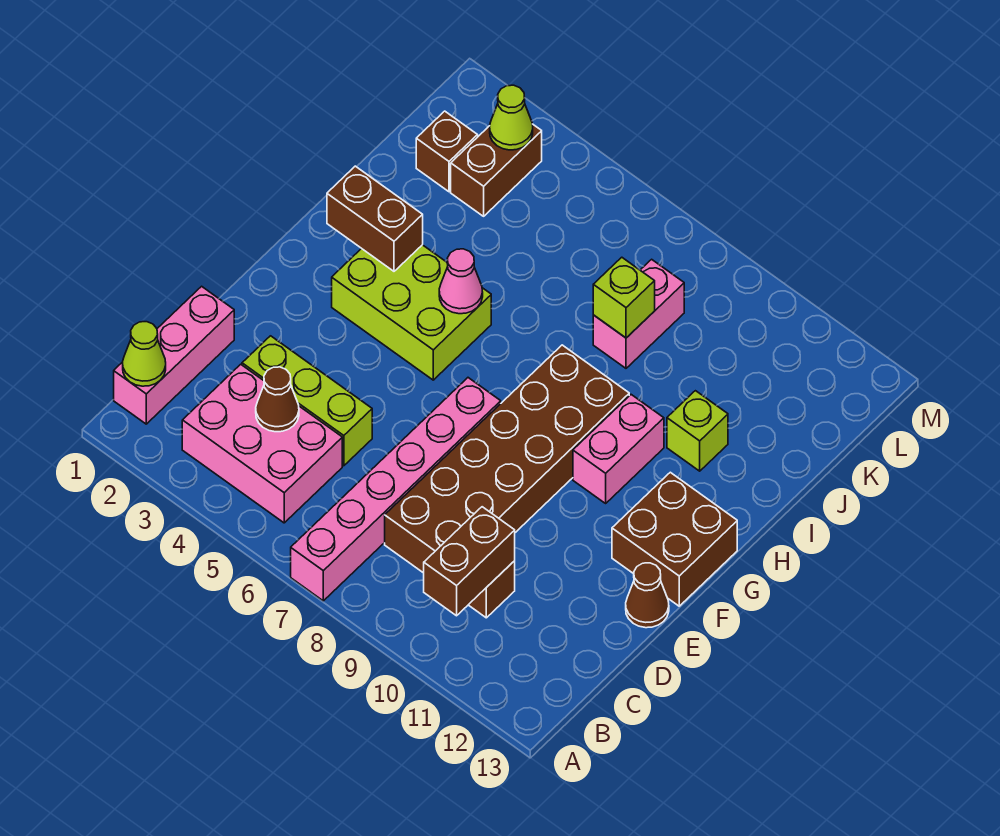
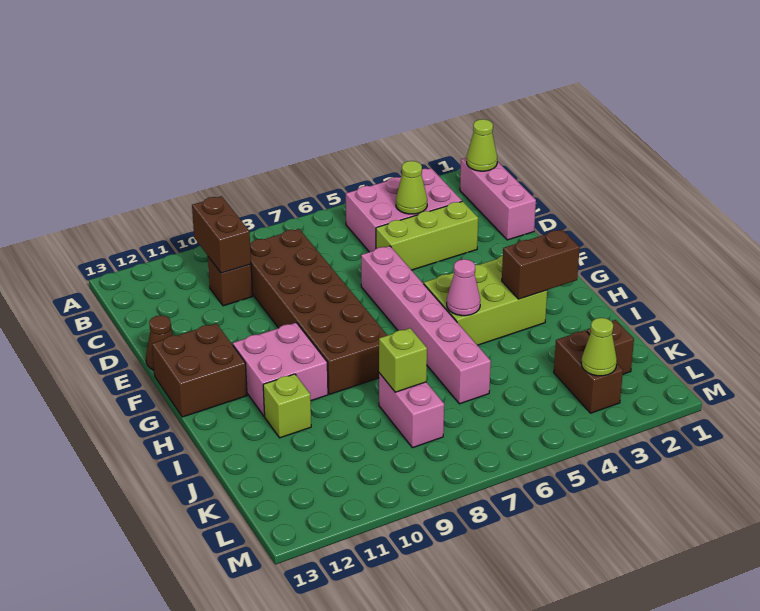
pink brick A7:F7 level 1 -> pink brick E6:J6 level 1
brown cone C4 level 2 -> lime cone C4 level 2
pink brick G10:H10 level 1 -> pink brick G10:H11 level 1

